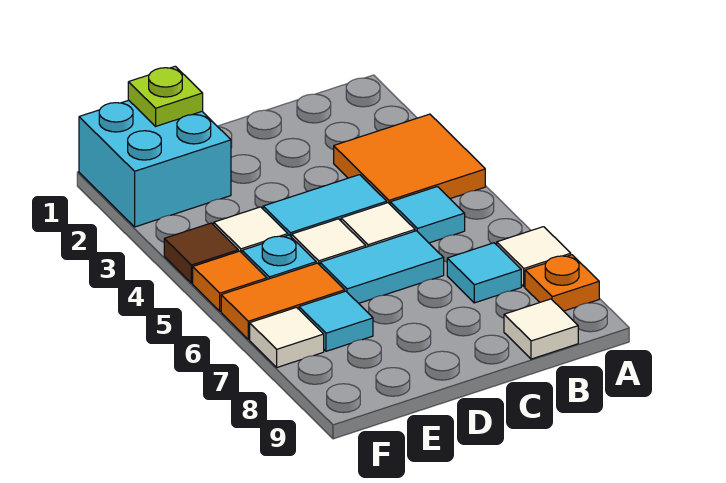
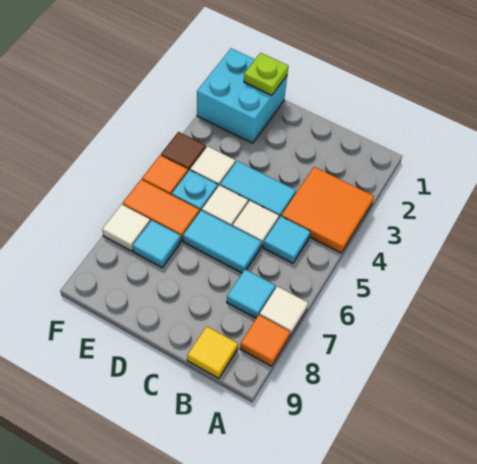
orange plate A8 level 1 -> orange tile A8 level 1
white tile B9 level 1 -> yellow tile B9 level 1

